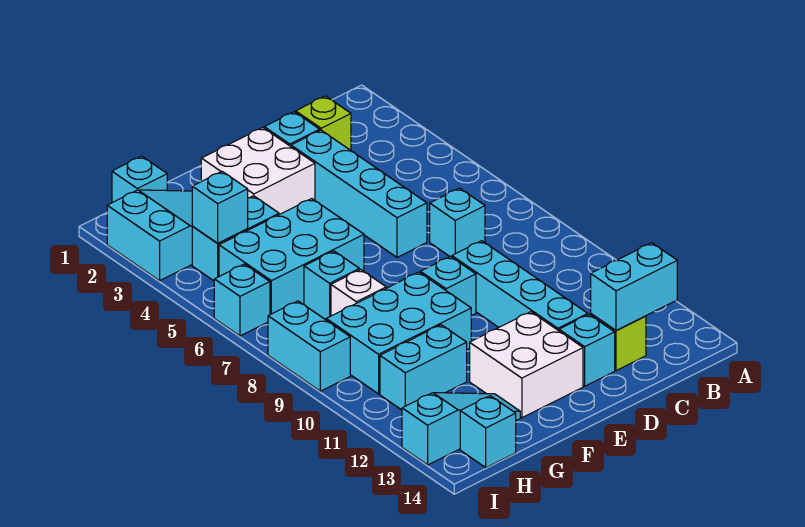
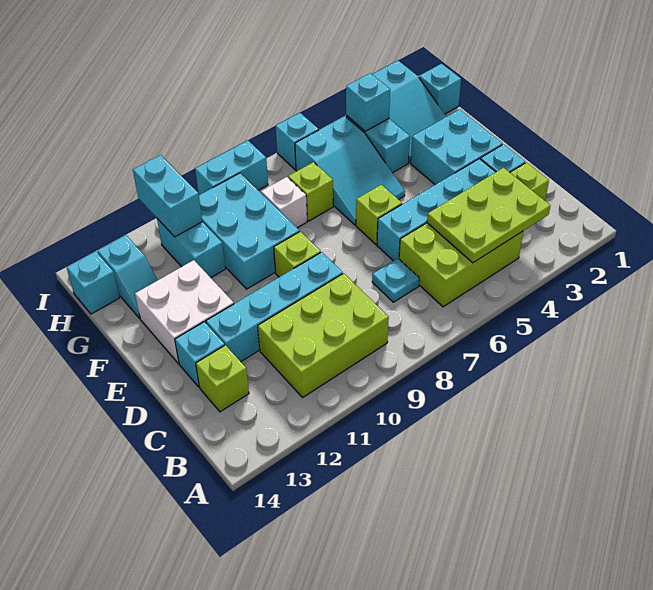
none -> lime plate B3:C5 level 2
none -> lime brick B4:C6 level 1
none -> lime brick B9:C11 level 1
cyan brick B13:C13 level 2 -> cyan brick H11:I11 level 2
cyan brick C7 level 1 -> cyan plate C7 level 1
white brick E2:F3 level 1 -> cyan brick E2:F3 level 1
none -> lime brick E6 level 1
cyan brick E9 level 1 -> lime brick E9 level 1
cyan brick F5:H6 level 1 -> cyan slope F5:H6 level 1 top H
cyan brick G7 level 1 -> lime brick G7 level 1
cyan slope G13:I13 level 1 top I -> cyan slope G13:H13 level 1 top H

